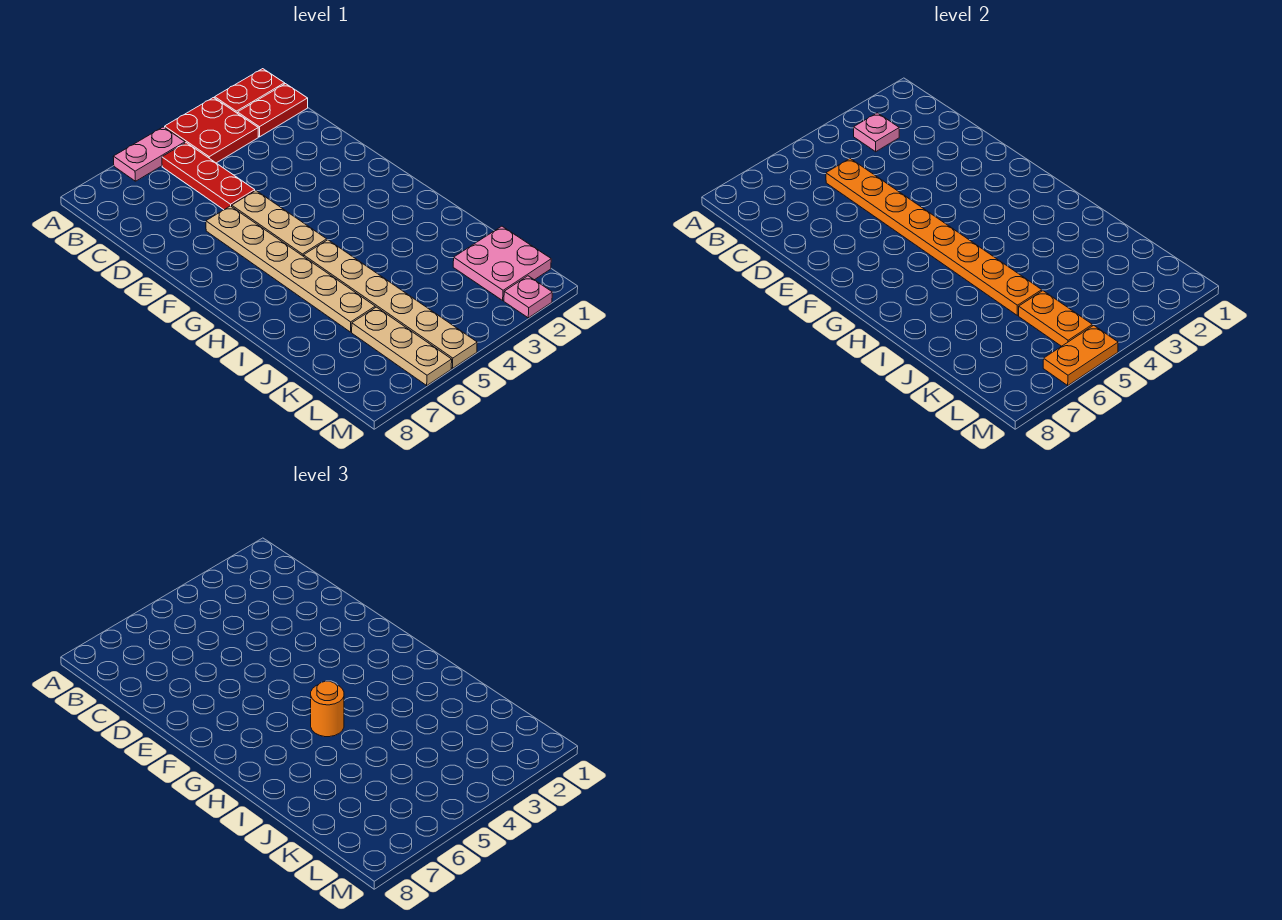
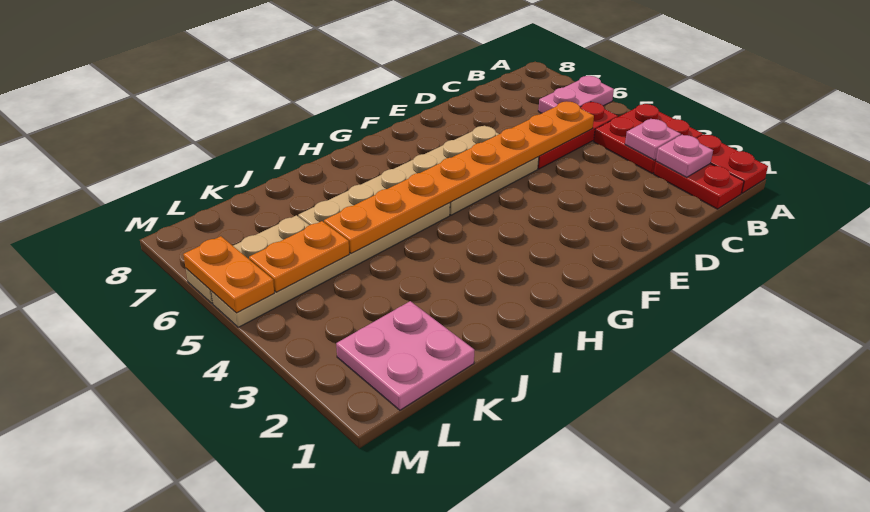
pink plate A5:A6 level 1 -> pink plate A6:B6 level 1
orange round brick H5 level 3 -> none
pink plate M2 level 1 -> pink plate B2 level 2

